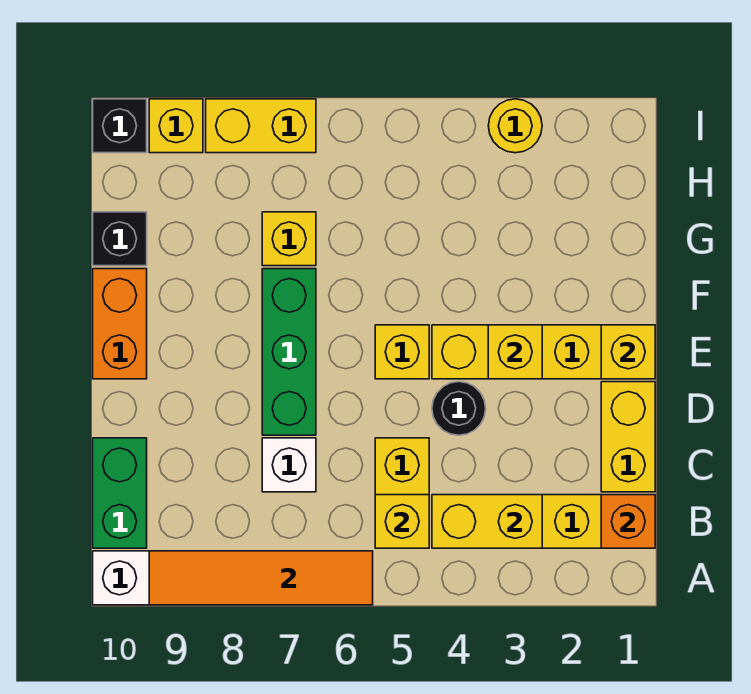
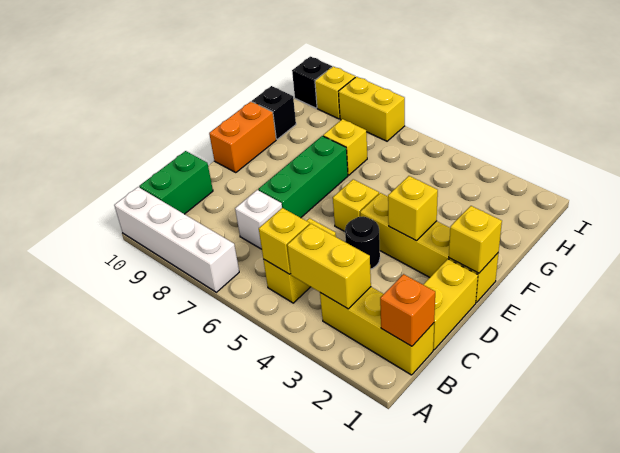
orange tile A6:A9 level 2 -> none
yellow round brick I3 level 1 -> none

